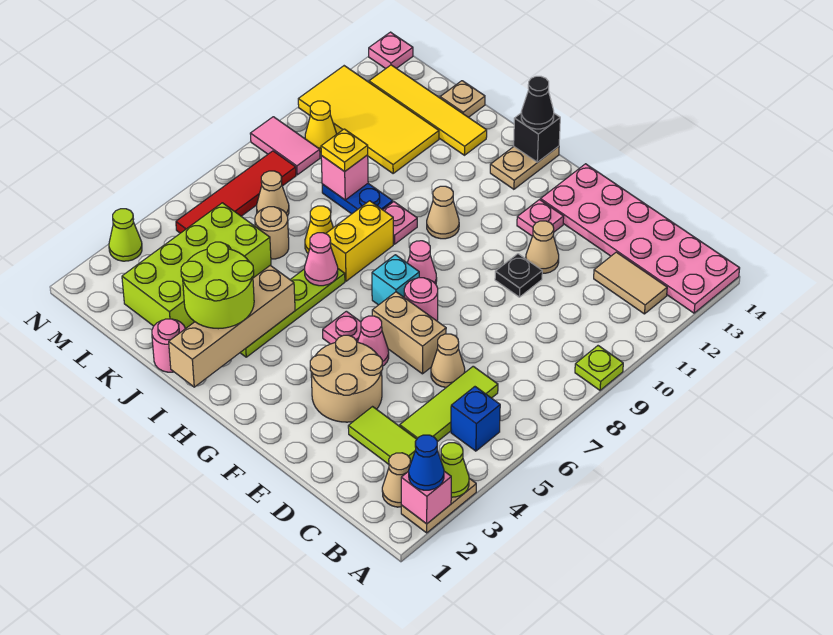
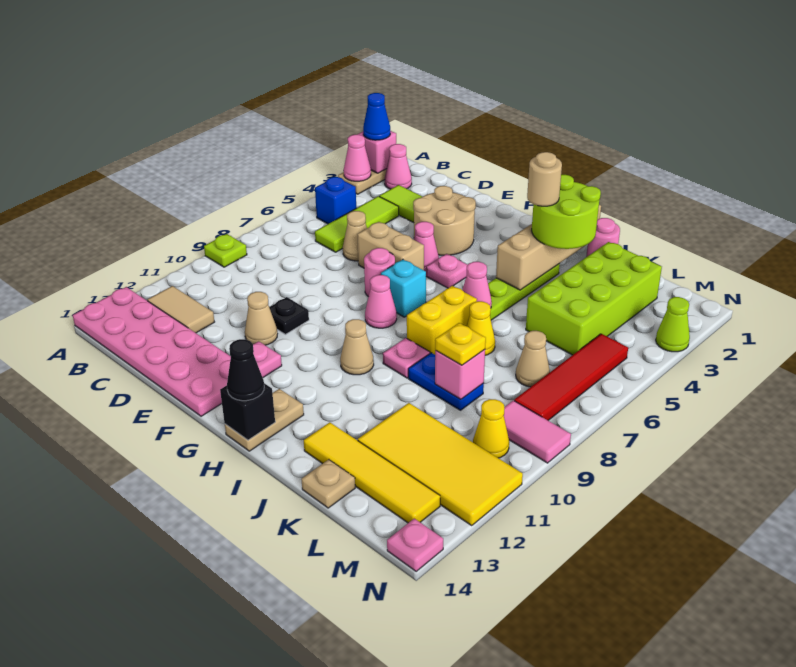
lime cone A3 level 2 -> pink cone A3 level 2
tan cone B2 level 1 -> pink cone B2 level 1
tan round brick K6 level 1 -> tan round brick I3 level 4

